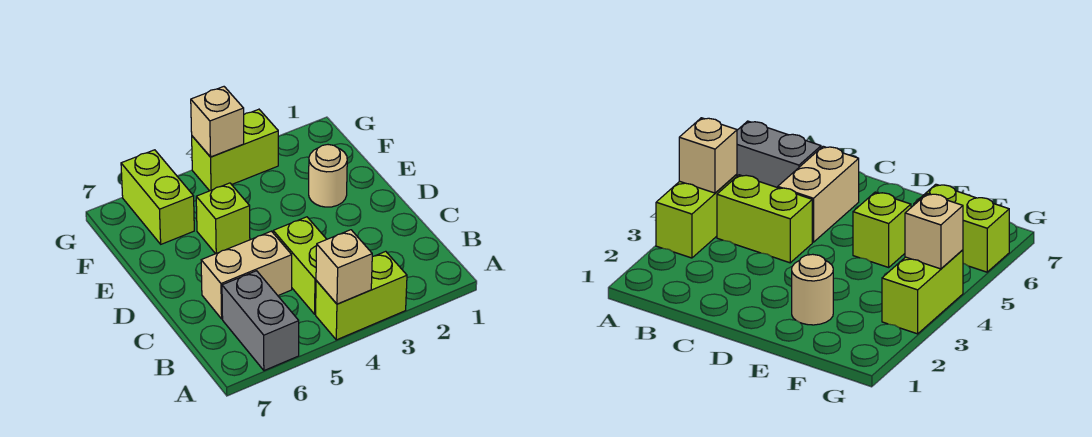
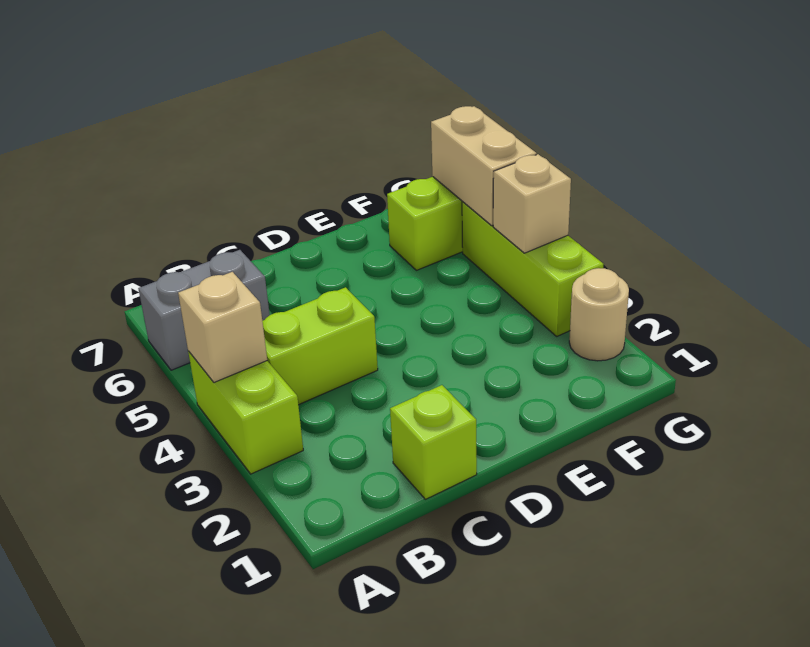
tan brick C5:C6 level 1 -> tan brick G5:G6 level 2
tan round brick E2 level 1 -> tan round brick G2 level 1
lime brick E5 level 1 -> lime brick C1 level 1
lime brick G3:G4 level 1 -> lime brick G3:G5 level 1

